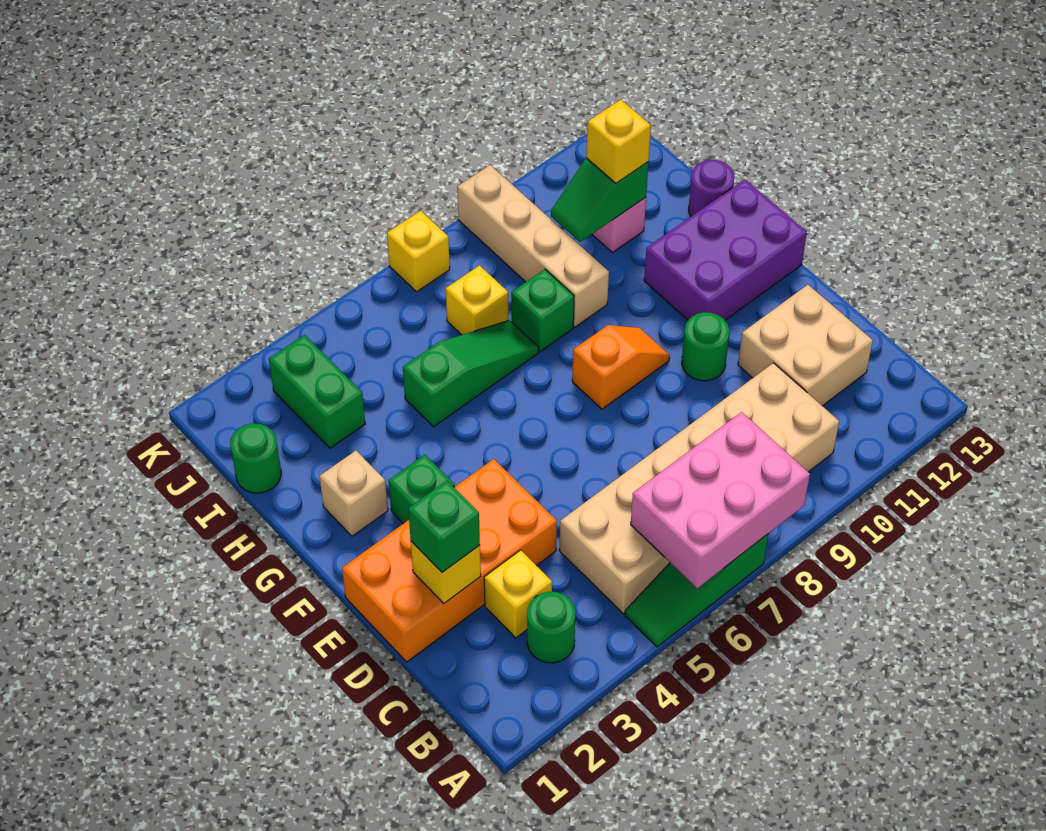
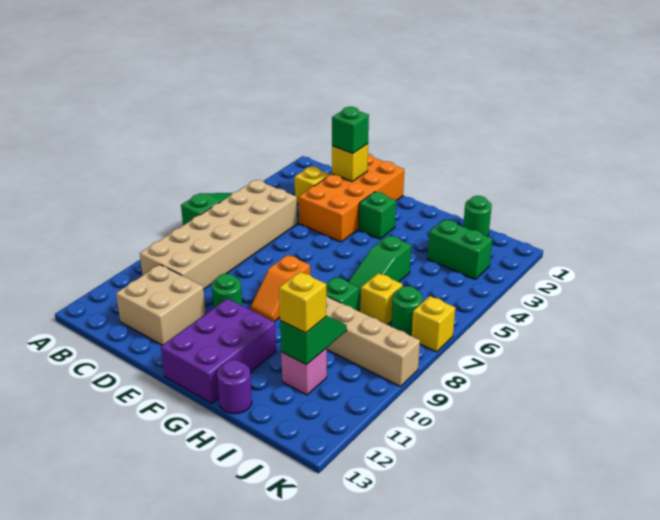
pink brick A6:B8 level 2 -> none
green round brick B3 level 1 -> green round brick J7 level 1
tan brick G2 level 1 -> none

